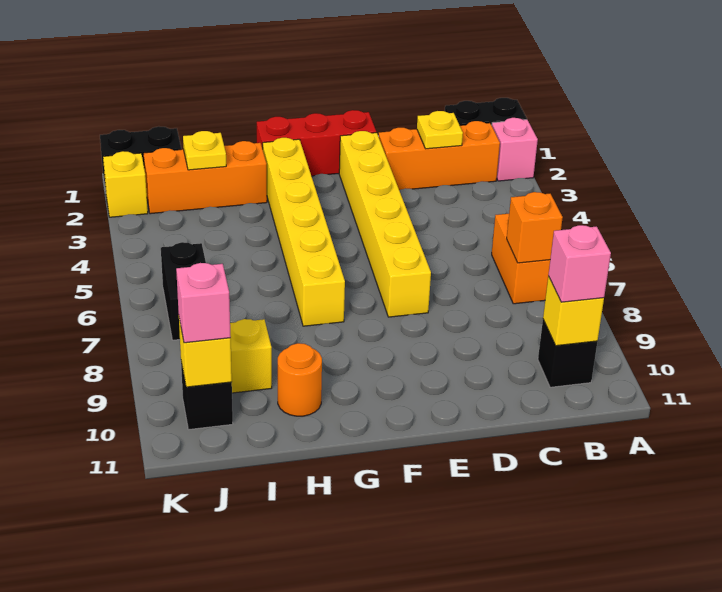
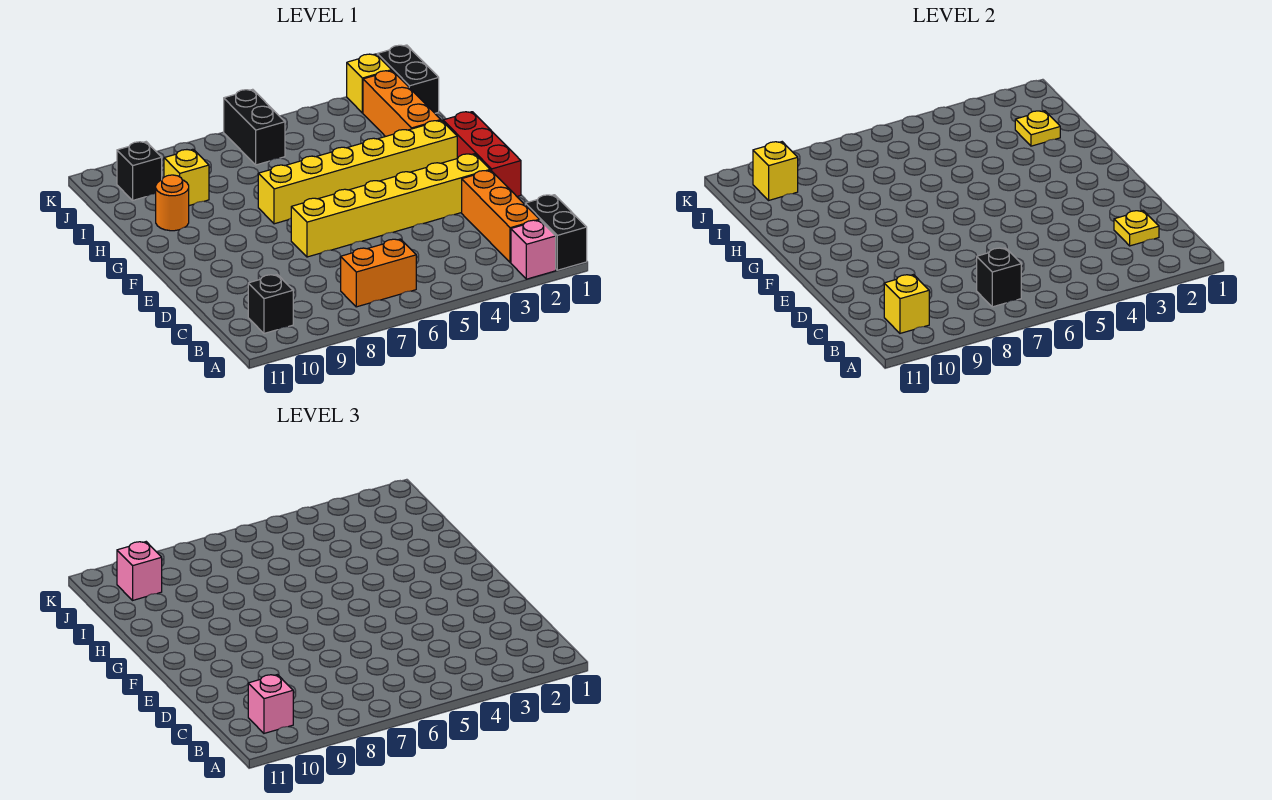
orange brick B7 level 2 -> black brick B7 level 2
black brick J6:J7 level 1 -> black brick J6:K6 level 1

